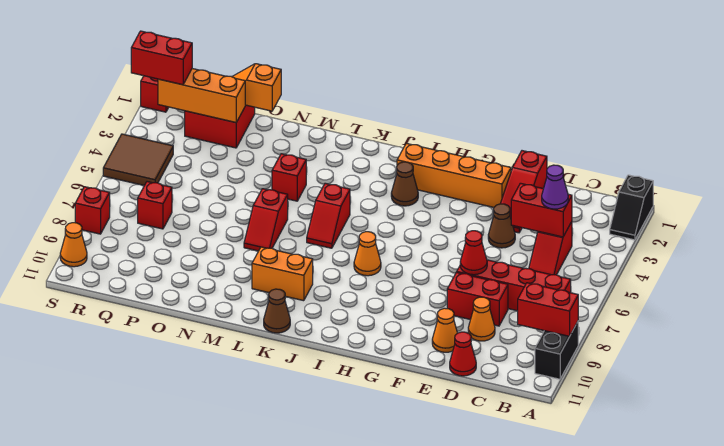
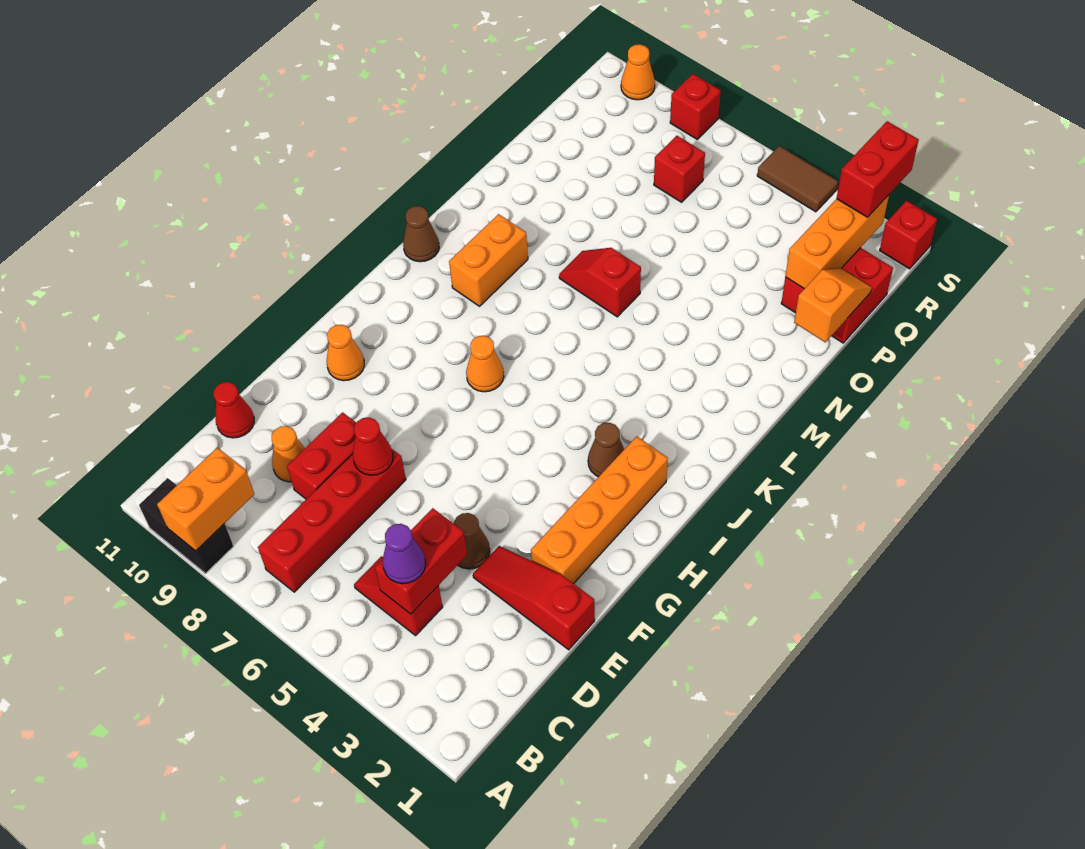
black slope A1:A2 level 1 top 1 -> none
red brick A9:B9 level 2 -> orange brick A9:B9 level 2
orange cone E10 level 1 -> orange cone G10 level 1
red slope K5:K6 level 1 top 5 -> none
red brick M4 level 1 -> none
brown tile R4:S5 level 1 -> brown tile S4:S5 level 1

